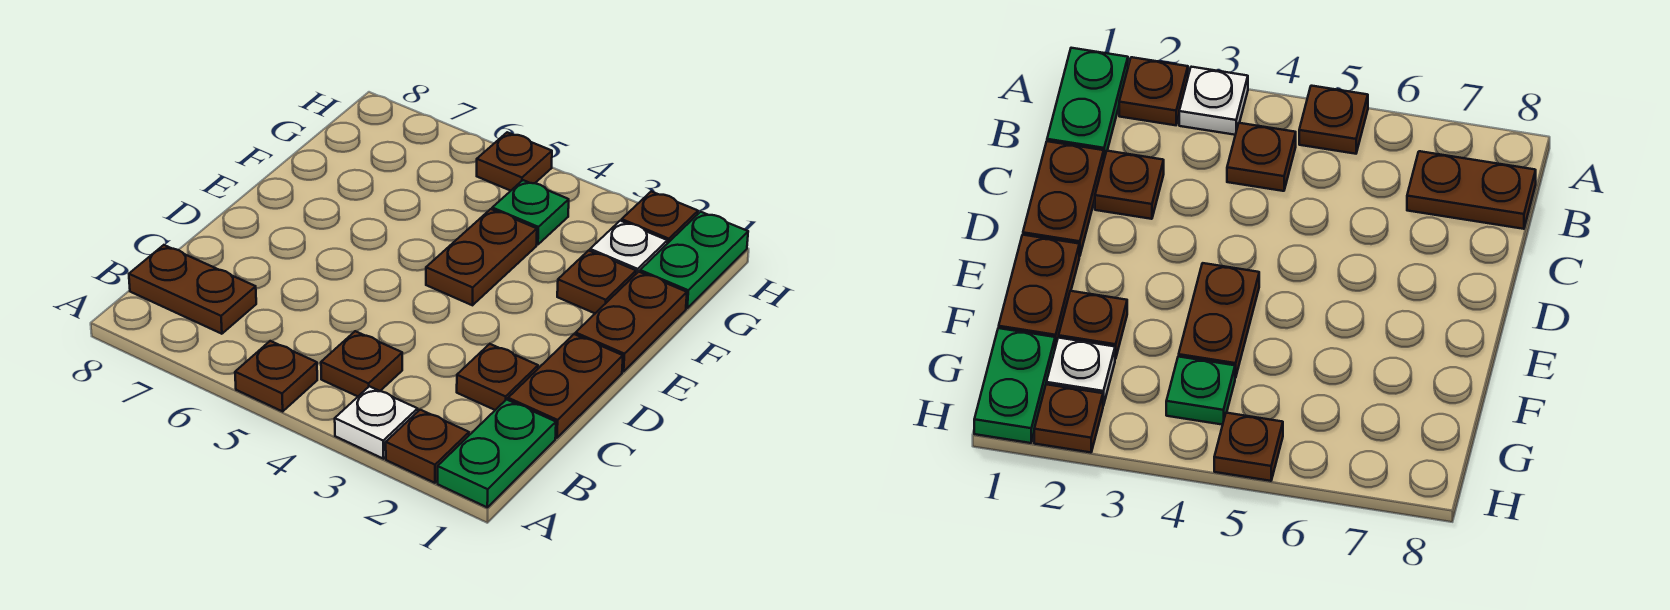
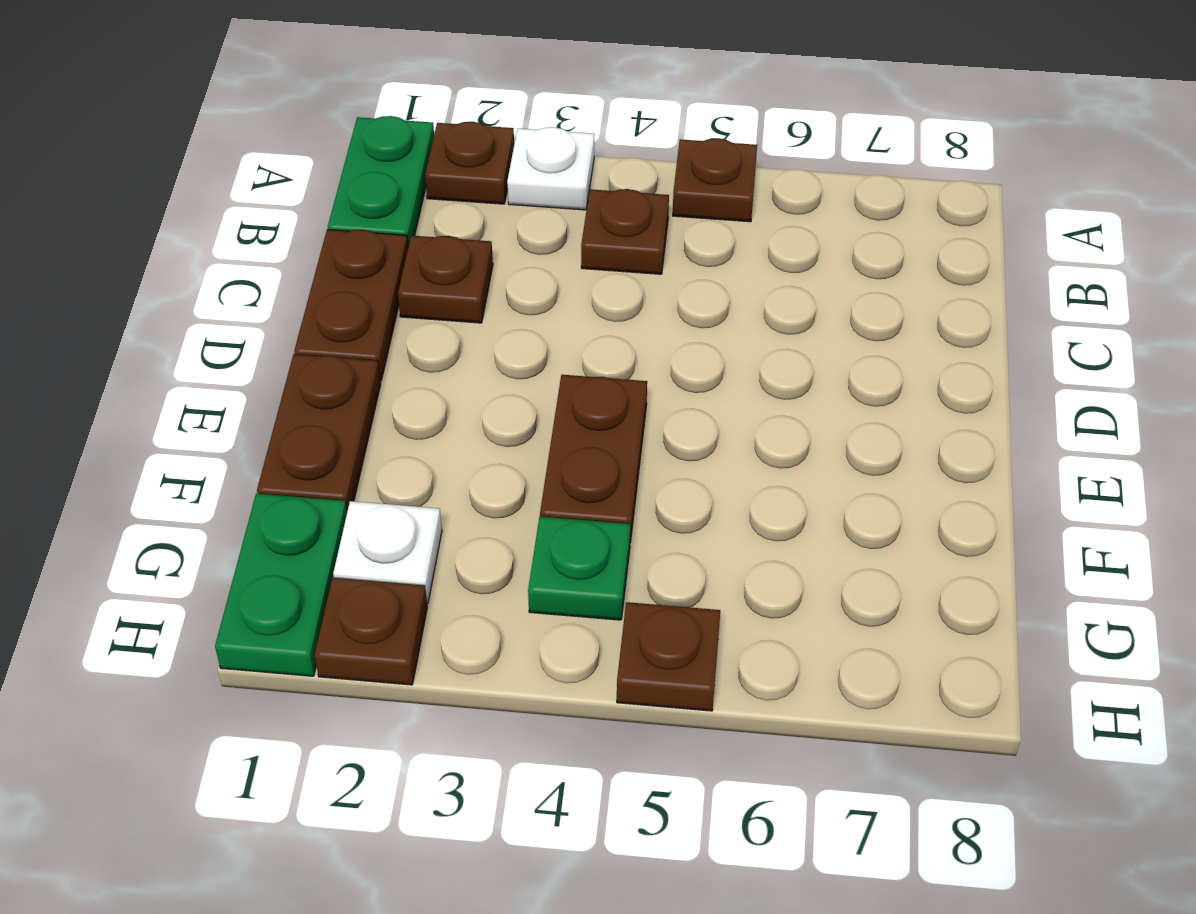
brown plate B7:B8 level 1 -> none
brown plate F2 level 1 -> none

